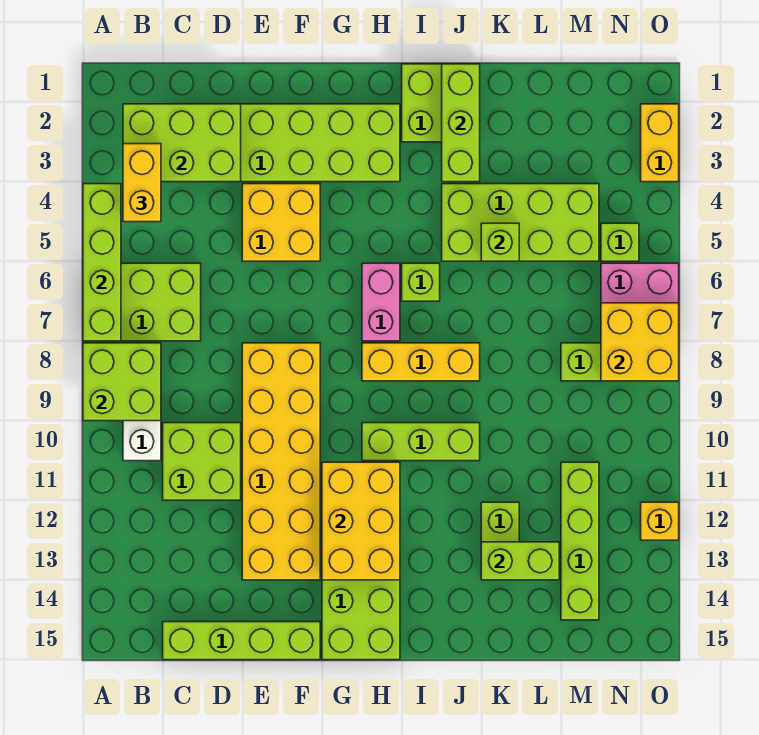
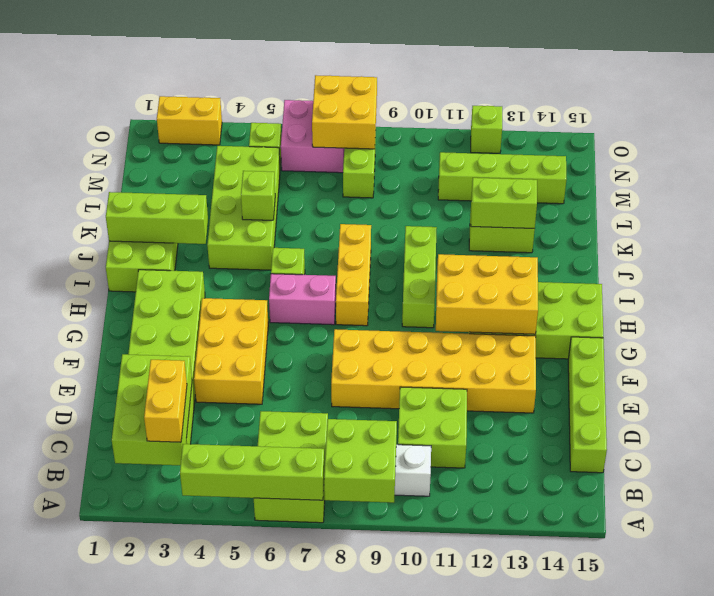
yellow brick B3:B4 level 3 -> yellow brick B3:C3 level 3
yellow brick E4:F5 level 1 -> yellow brick E4:G5 level 1
lime brick K13:L13 level 2 -> lime brick K12:K13 level 2
yellow brick O12 level 1 -> lime brick O12 level 1

